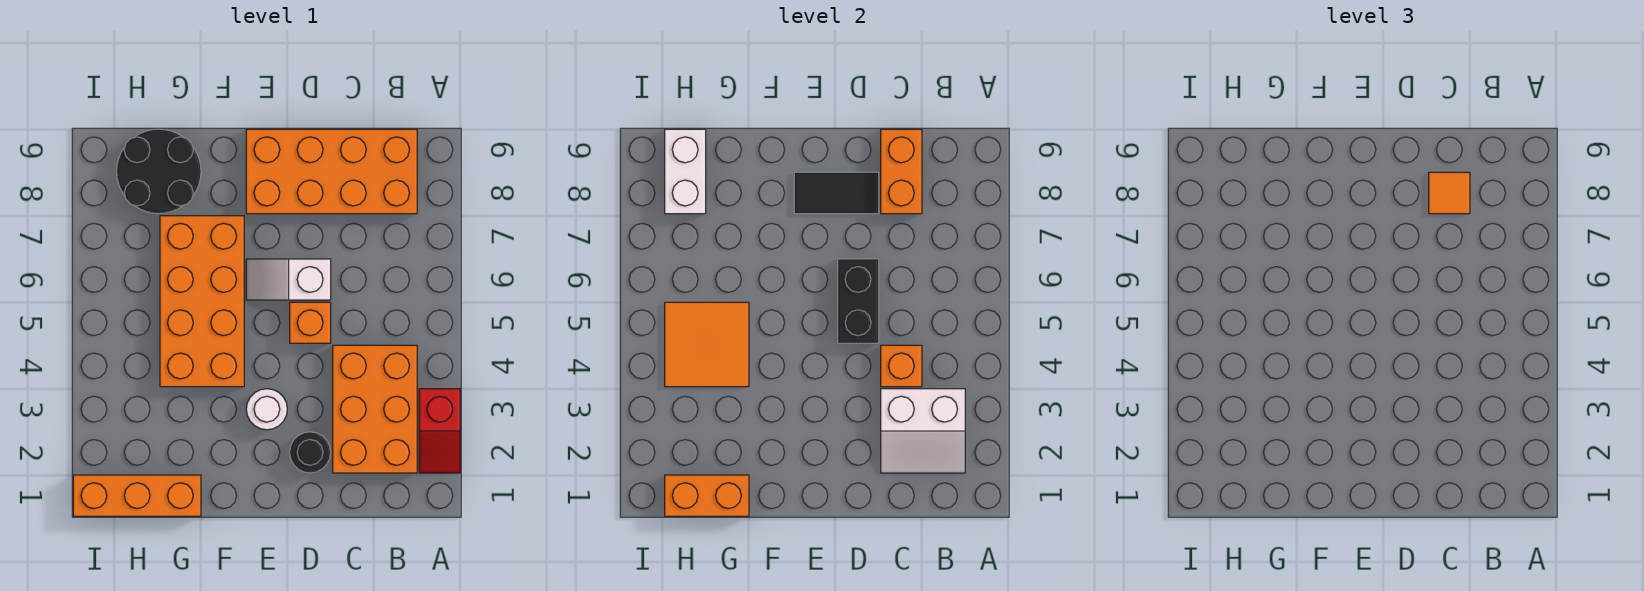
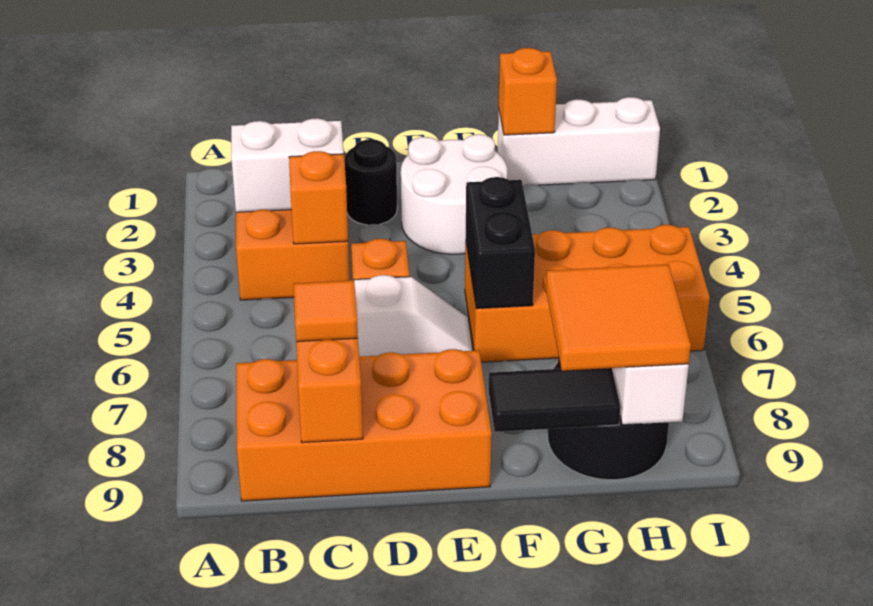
red slope A2:A3 level 1 top 3 -> none
black brick D5:D6 level 2 -> black brick F5:F6 level 2
black tile D8:E8 level 2 -> black tile F9:G9 level 2
white round brick E3 level 1 -> white round brick E2:F3 level 1
orange brick F4:G7 level 1 -> orange brick F5:I6 level 1
orange brick G1:I1 level 1 -> white brick G1:I1 level 1
orange brick G1:H1 level 2 -> orange brick G1 level 2
orange tile G4:H5 level 2 -> orange tile G8:H9 level 3

